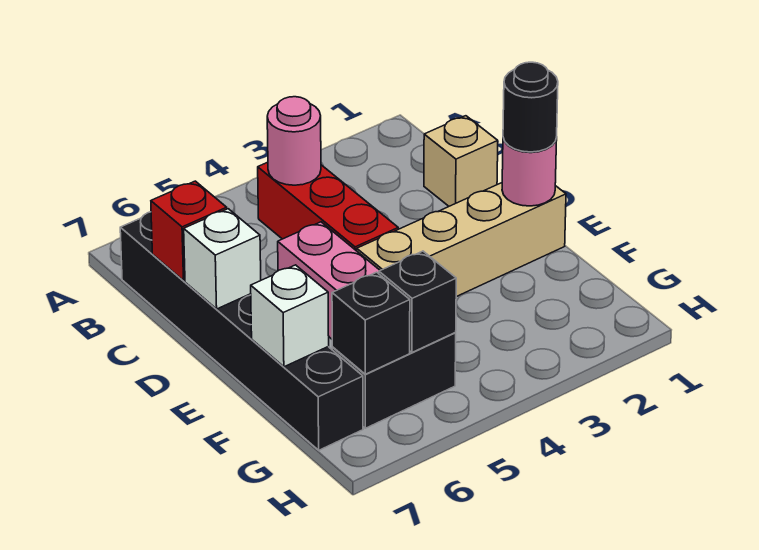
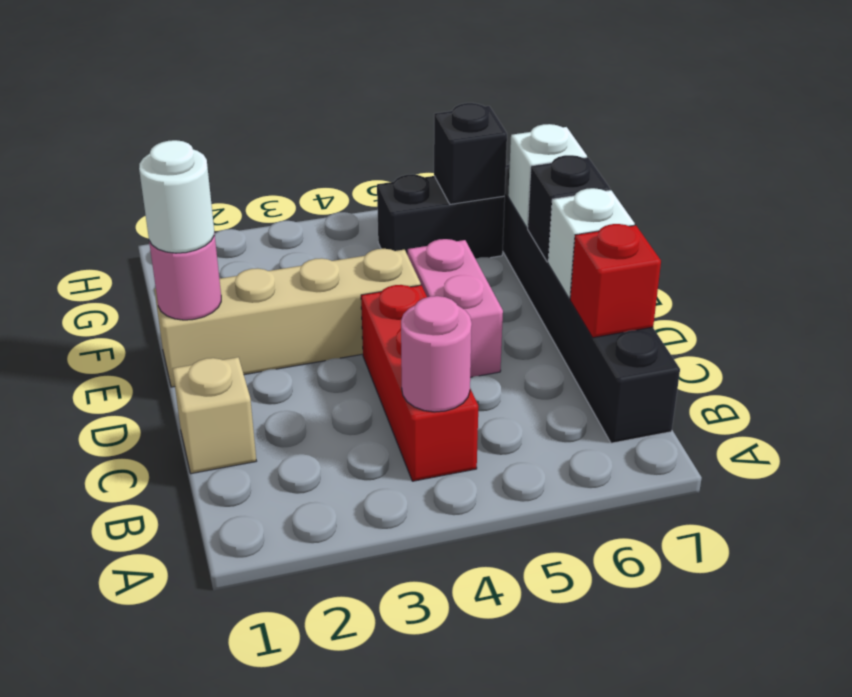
black round brick E1 level 3 -> white round brick E1 level 3
black brick G5 level 2 -> black brick E7 level 2

